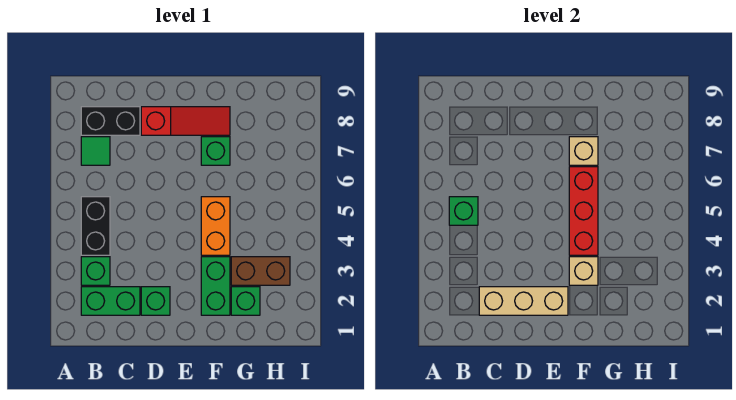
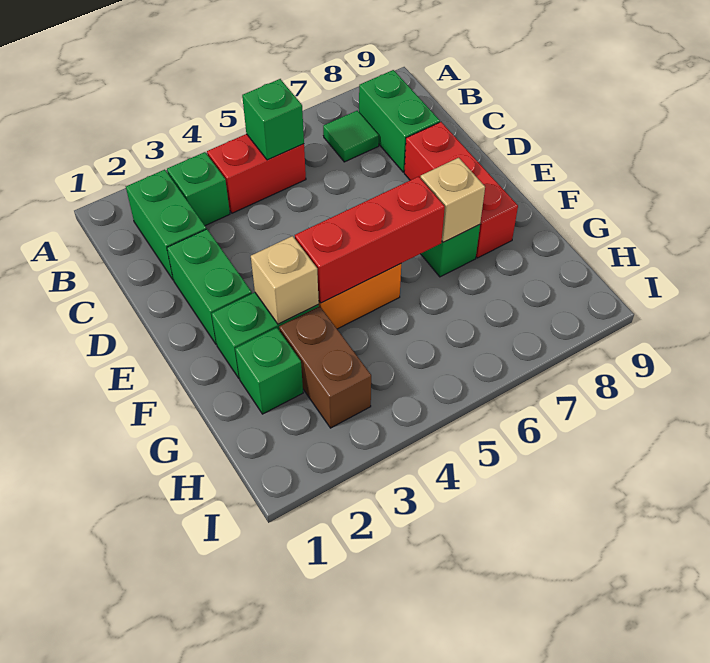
black brick B4:B5 level 1 -> red brick B4:B5 level 1
black brick B8:C8 level 1 -> green brick B8:C8 level 1
tan brick C2:E2 level 2 -> none
green brick D2 level 1 -> green brick D2:E2 level 1
red slope D8:F8 level 1 top D -> red brick D8:F8 level 1

